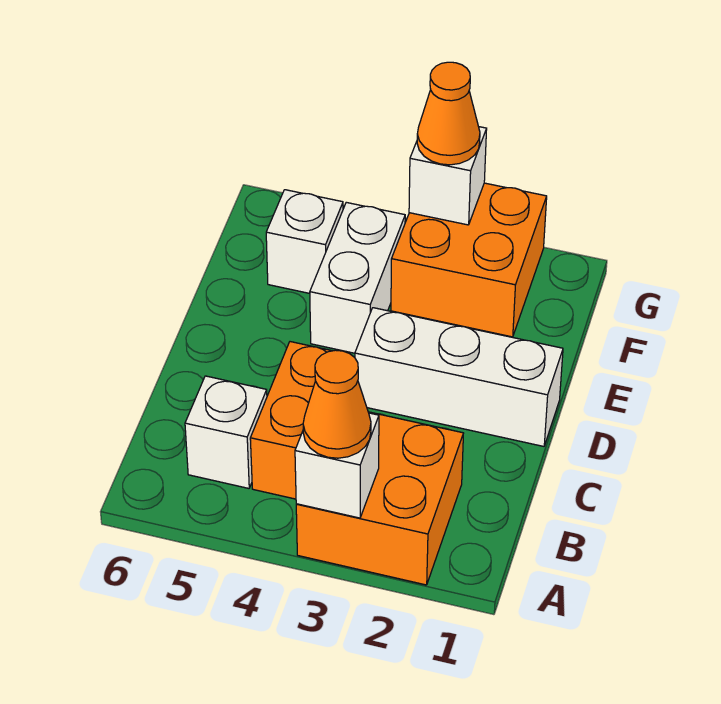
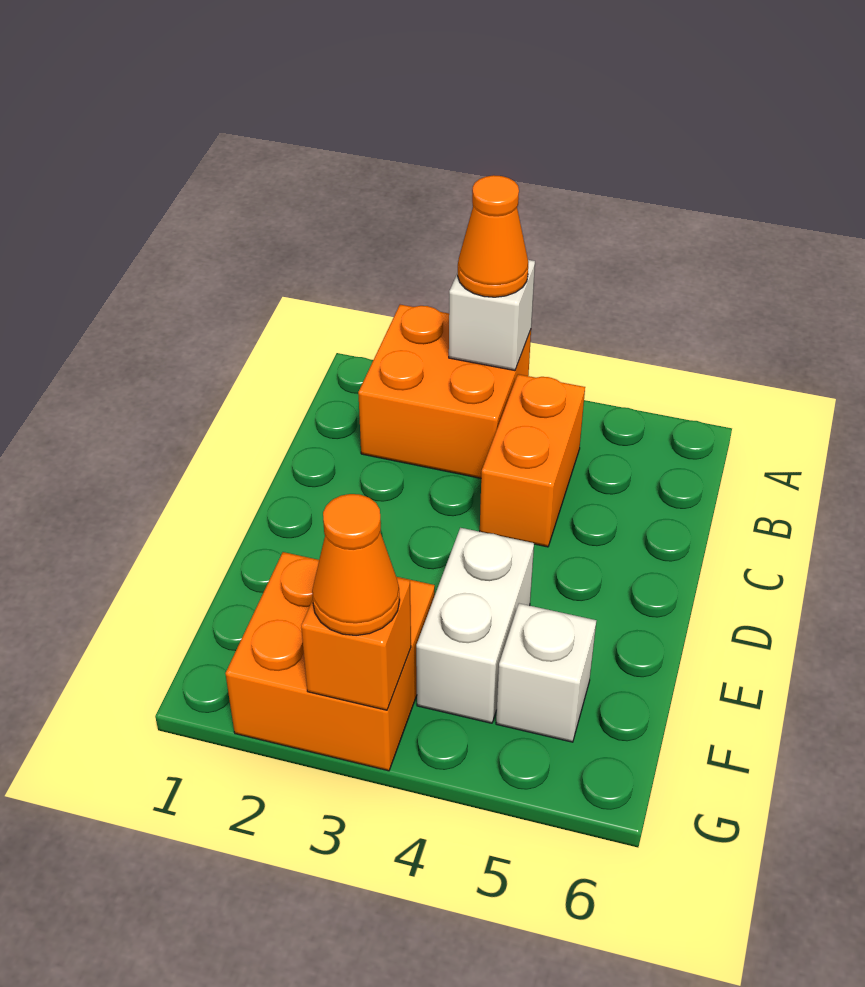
white brick B5 level 1 -> none
white brick D1:D3 level 1 -> none
white brick G3 level 2 -> orange brick G3 level 2

